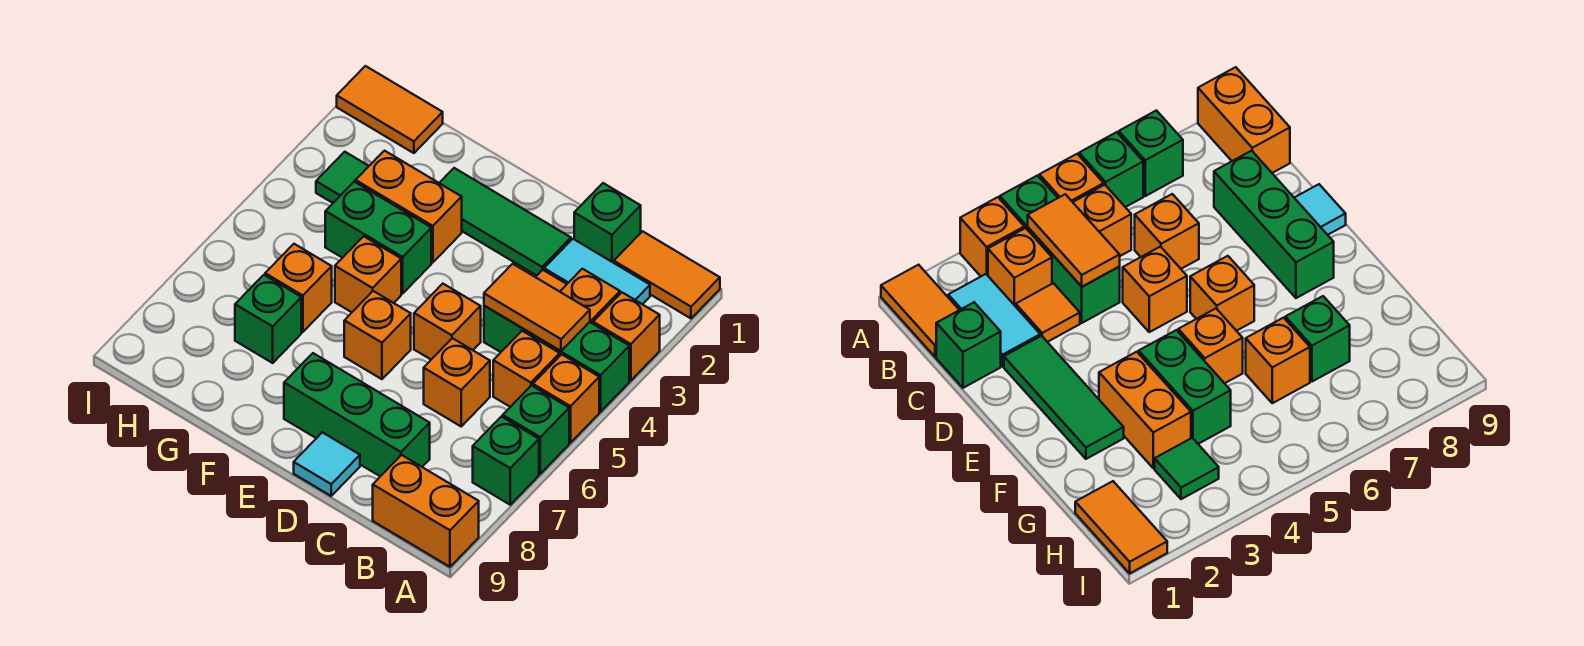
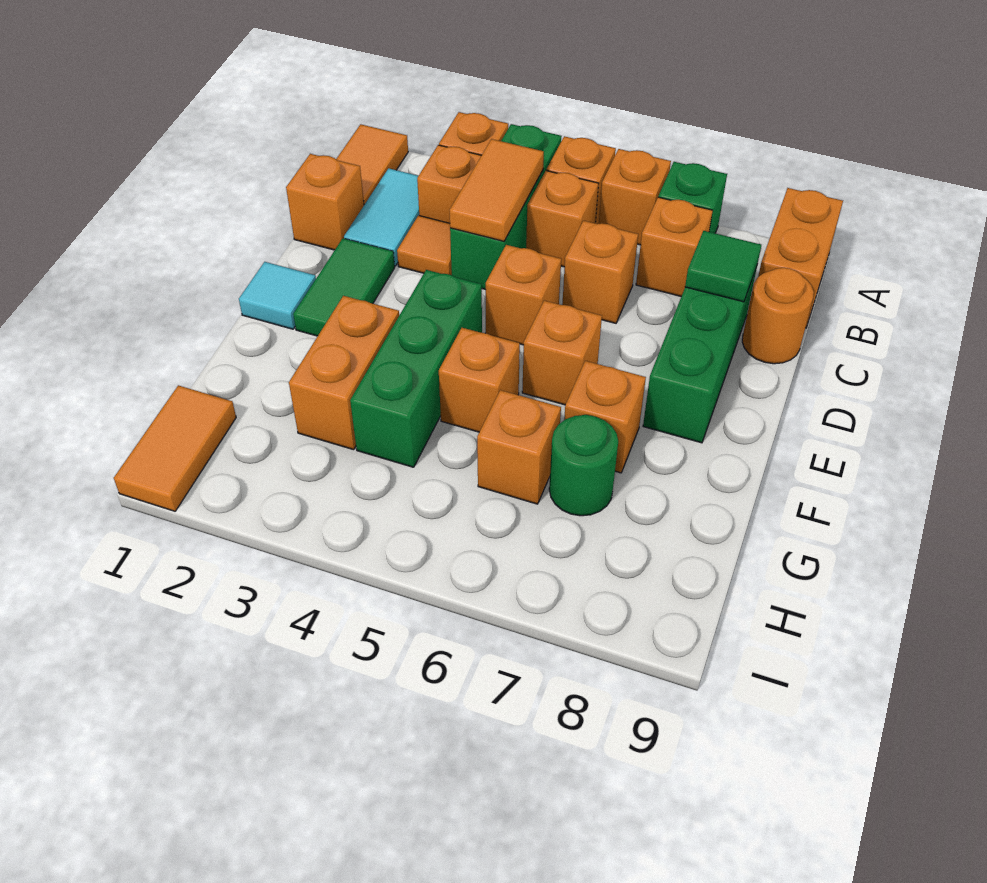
green brick A6 level 1 -> orange brick A6 level 1
none -> orange brick B7 level 1
green brick C1 level 1 -> orange brick C1 level 1
none -> orange round brick C9 level 1
green tile D2:F2 level 1 -> green tile D2:E2 level 1
cyan tile D9 level 1 -> cyan tile E1 level 1
green brick F4:G4 level 1 -> green brick E4:G4 level 1
none -> orange brick F7 level 1
green brick G7 level 1 -> green round brick G7 level 1
green tile H3 level 1 -> green tile C8 level 2

